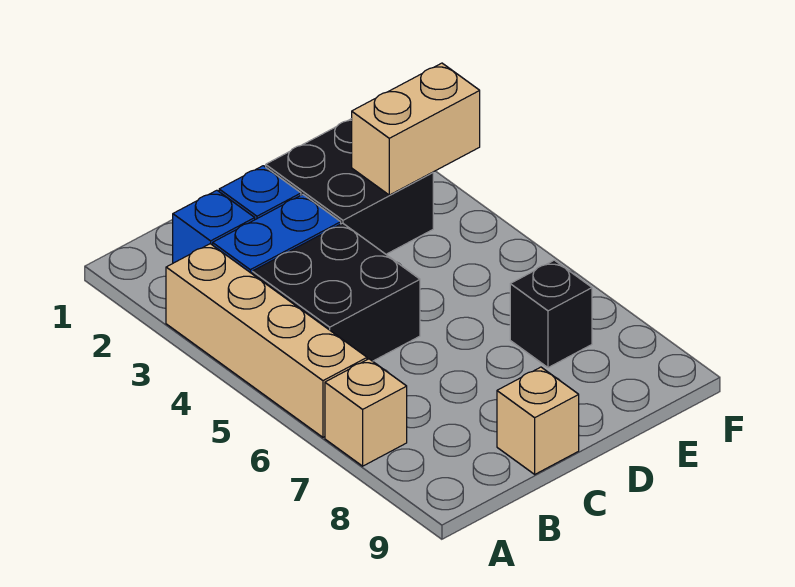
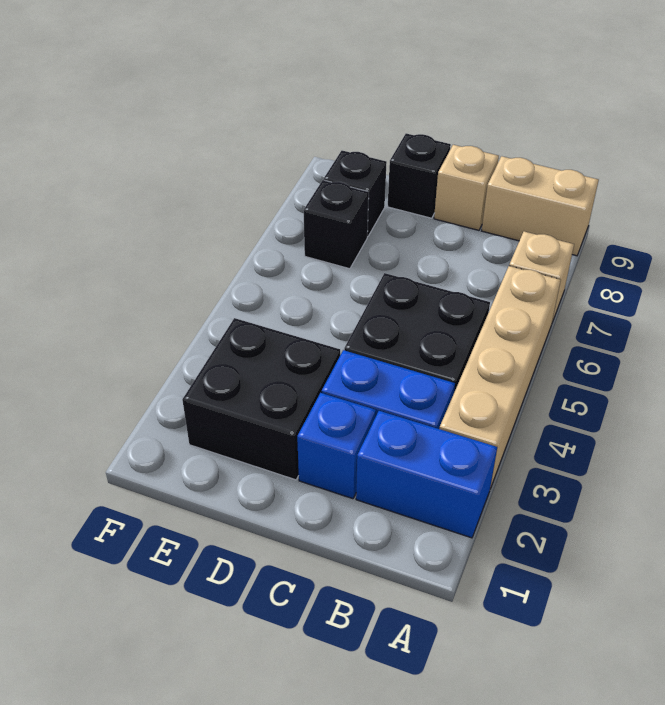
blue brick B2 level 1 -> blue brick A2:B2 level 1
none -> black brick D9 level 1
tan brick E3:F3 level 2 -> tan brick A9:B9 level 1
none -> black brick E8 level 1

